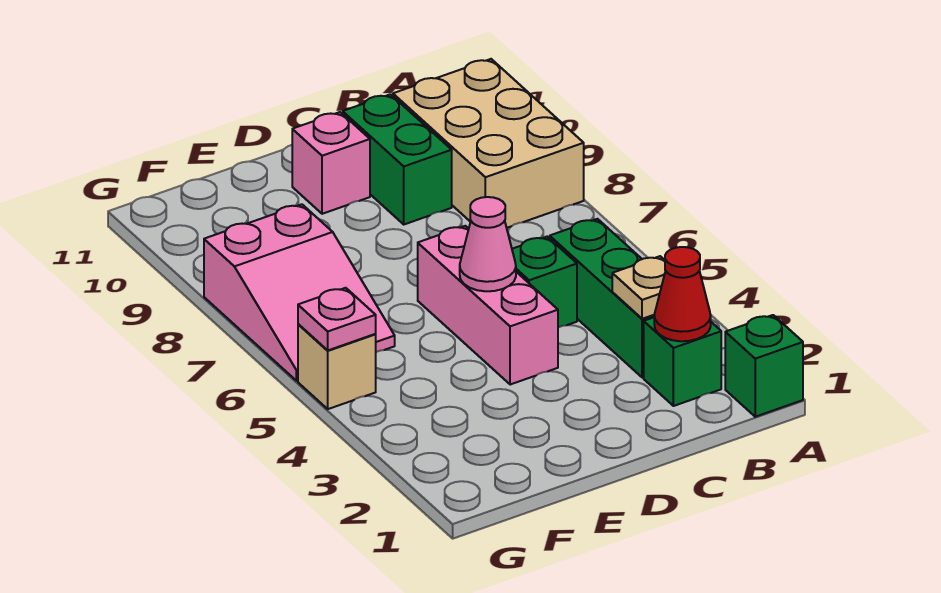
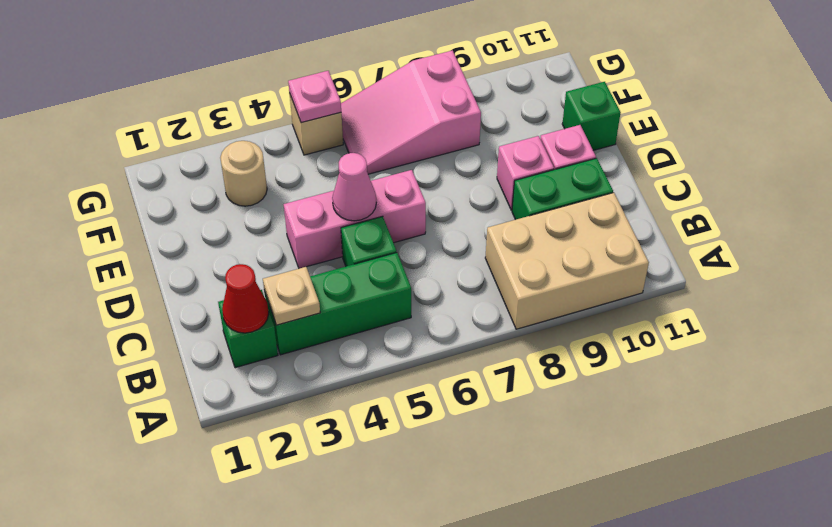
green brick A1 level 1 -> green brick E11 level 1
none -> pink brick D9 level 1
none -> tan round brick F3 level 1

